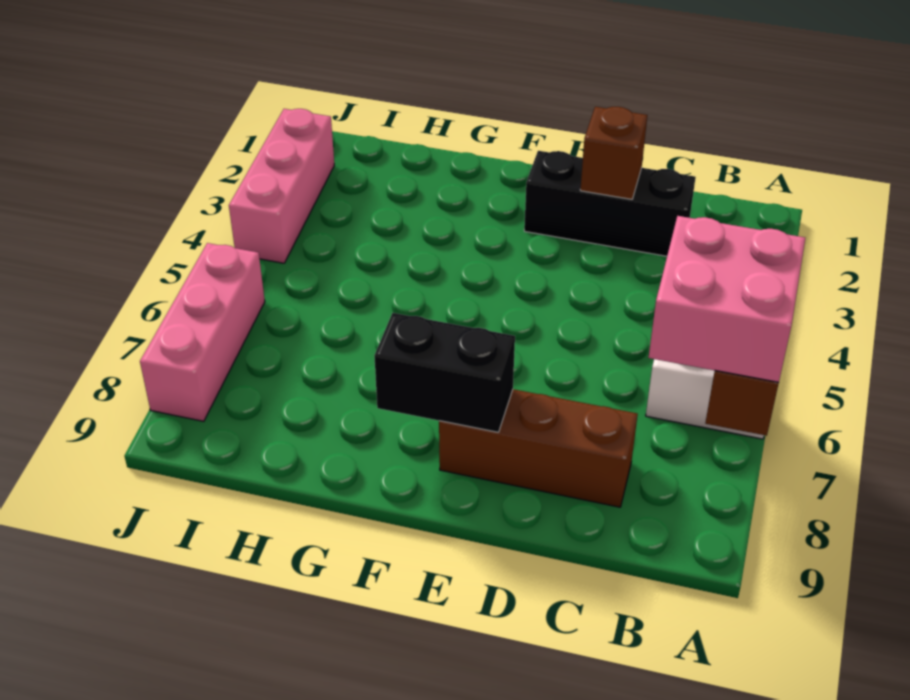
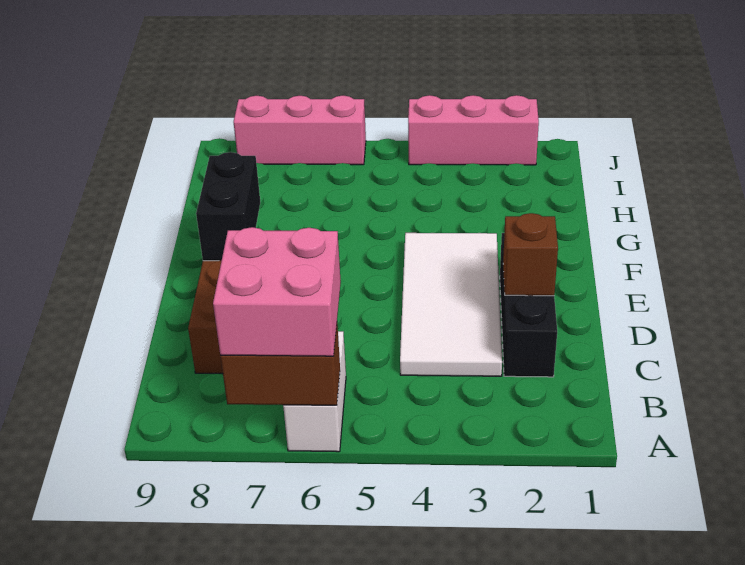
none -> white tile C3:F4 level 1

